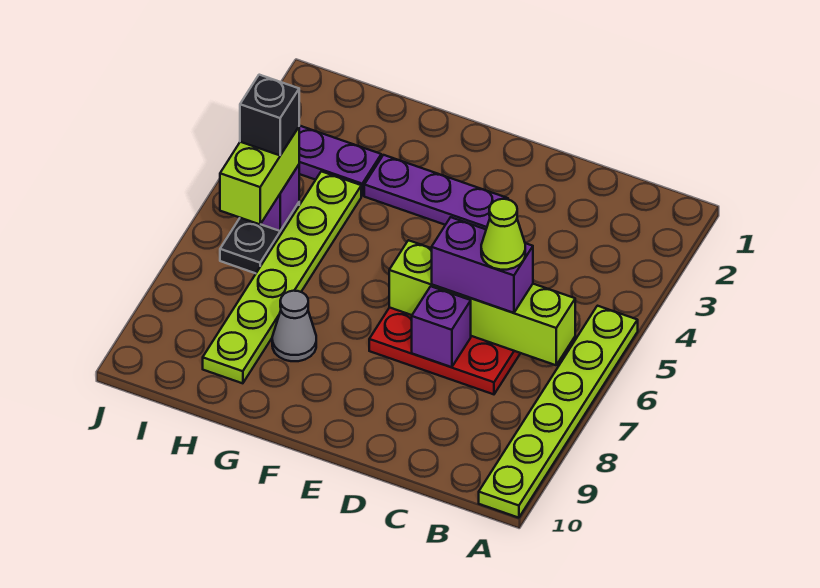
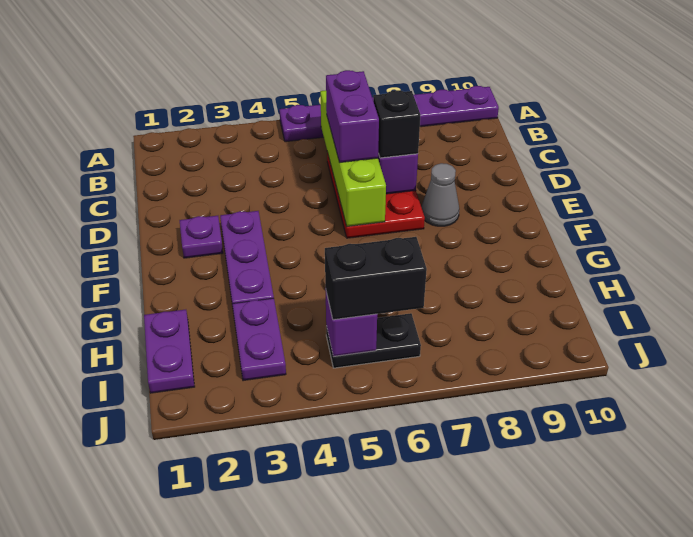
lime plate A5:A10 level 1 -> purple plate A5:A10 level 1
lime cone C6 level 4 -> none
none -> purple plate E2 level 1
grey cone G8 level 1 -> grey cone E8 level 1
none -> purple plate H1:I1 level 1
lime plate H4:H9 level 1 -> none
lime brick I5:I6 level 3 -> black brick I5:I6 level 3
black brick I5 level 4 -> black brick D7 level 3

